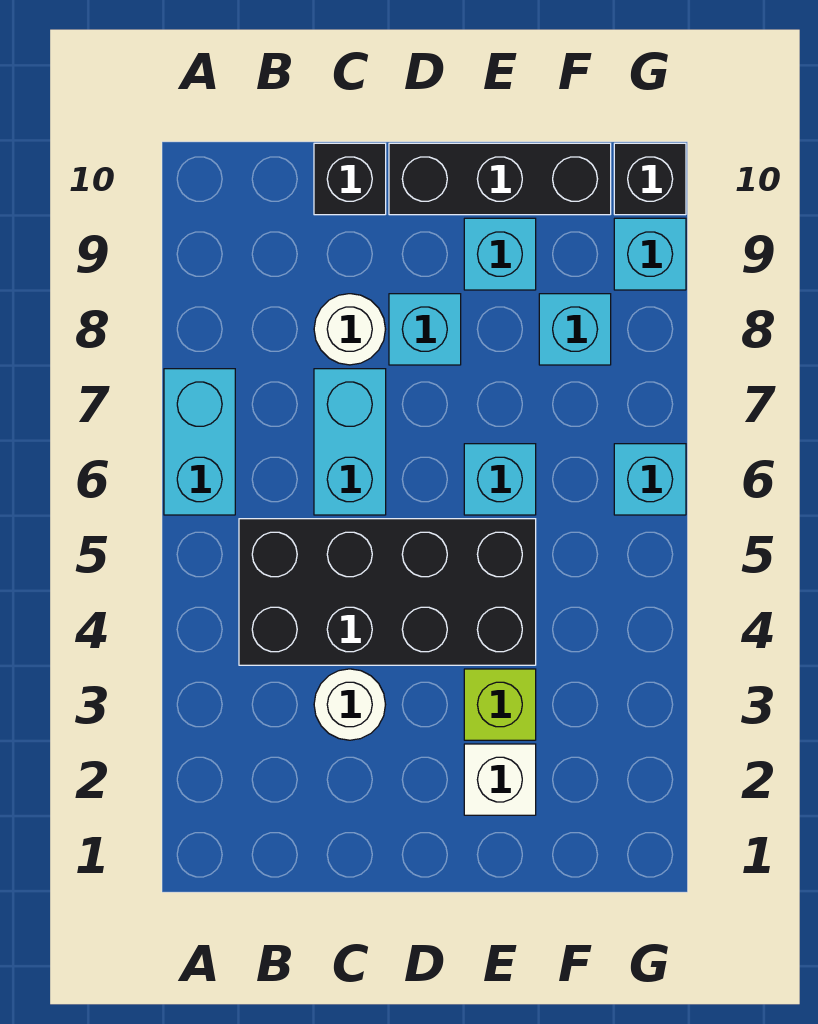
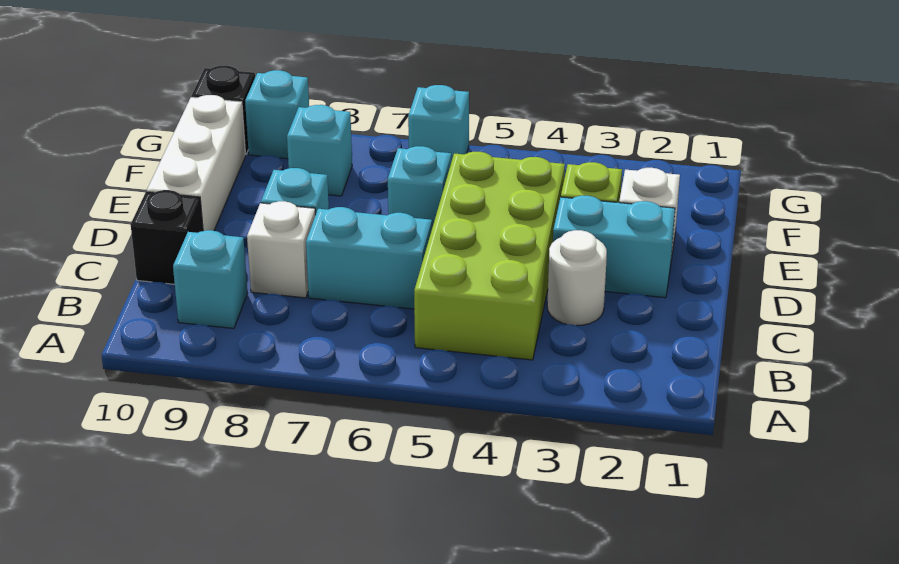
cyan brick A6:A7 level 1 -> cyan brick D2:D3 level 1
black brick B4:E5 level 1 -> lime brick B4:E5 level 1
white round brick C8 level 1 -> white brick C8 level 1
black brick D10:F10 level 1 -> white brick D10:F10 level 1
cyan brick E9 level 1 -> cyan brick B9 level 1

